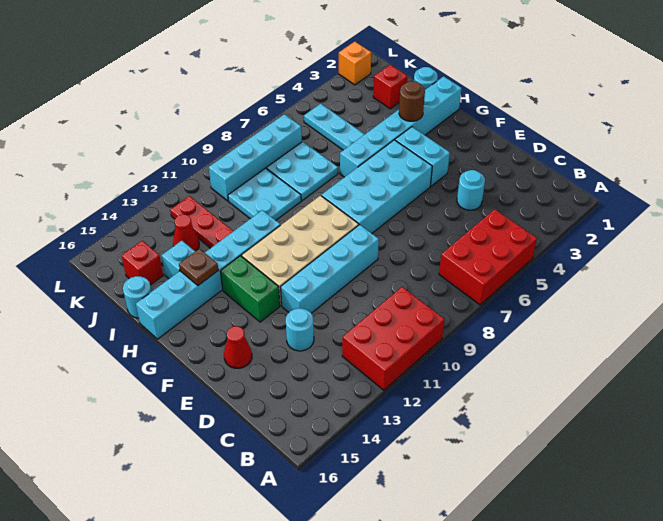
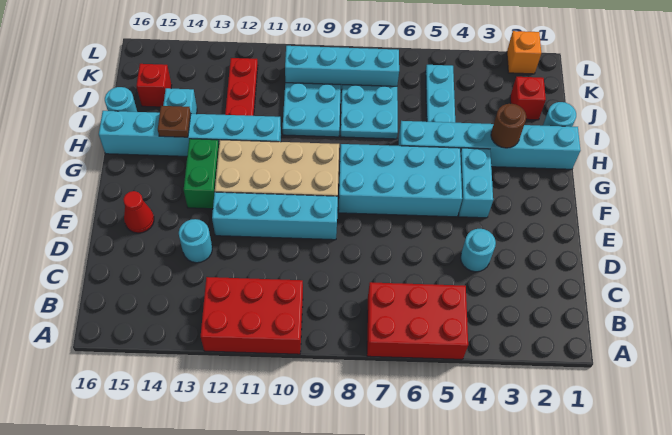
red cone J13 level 1 -> none

